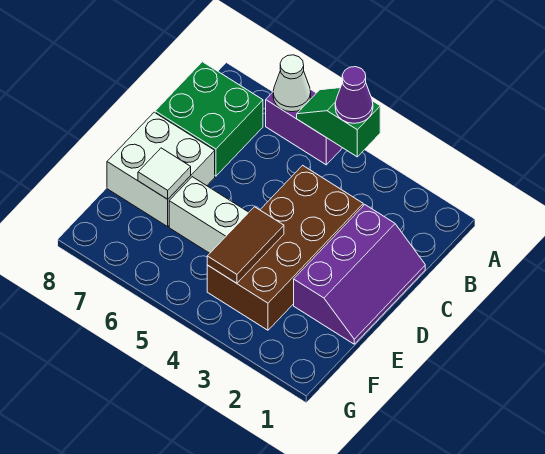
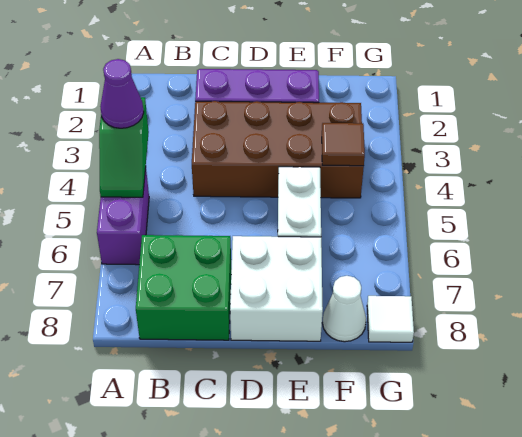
white cone A6 level 2 -> white cone F8 level 1
brown tile E4:F4 level 2 -> brown tile F4 level 2
white tile E7 level 2 -> white tile G8 level 1

